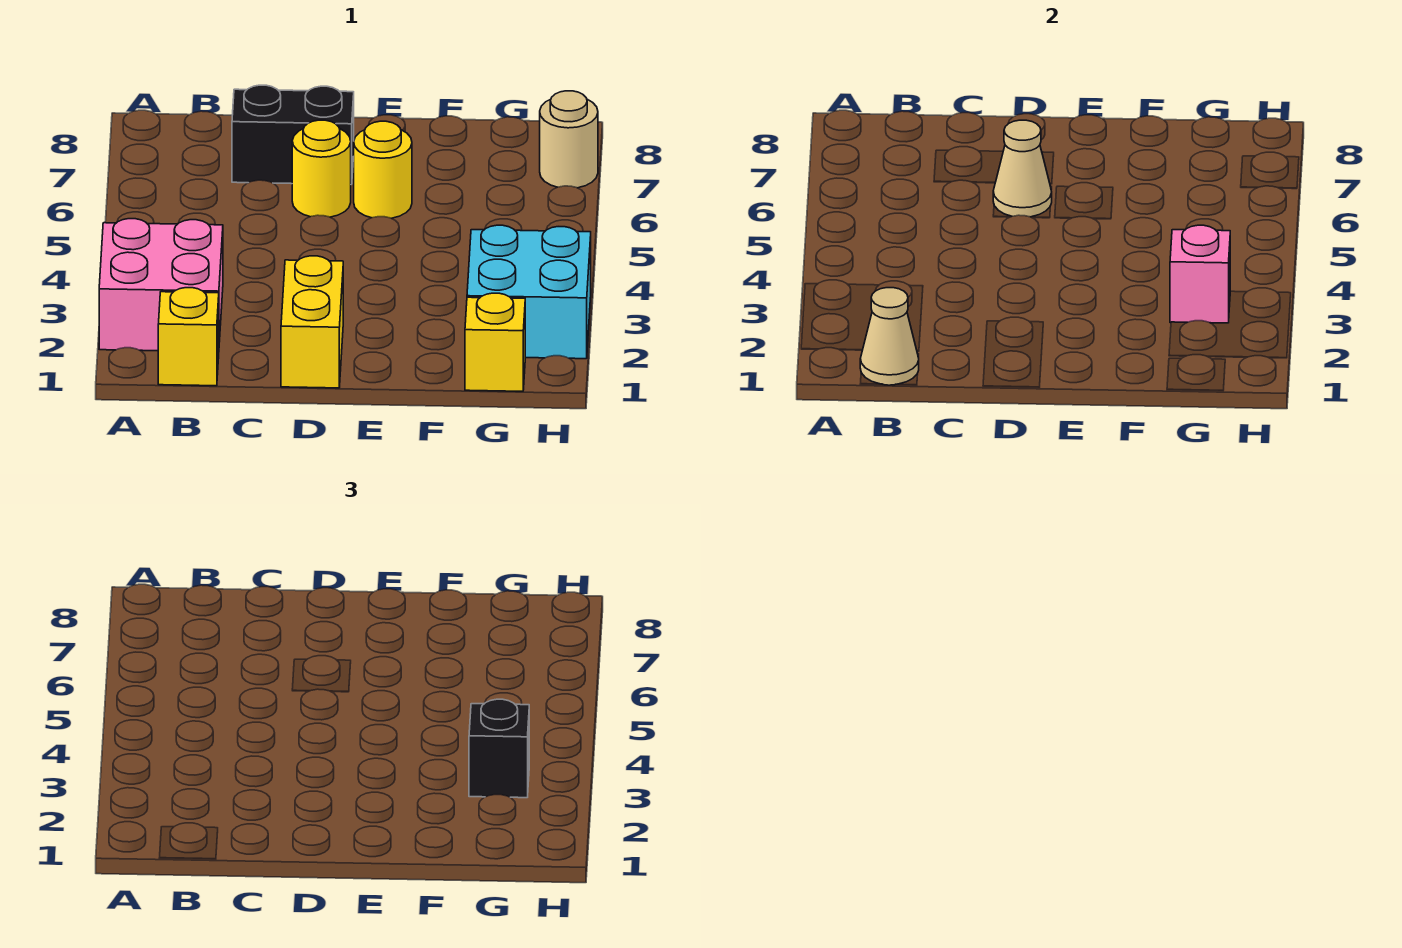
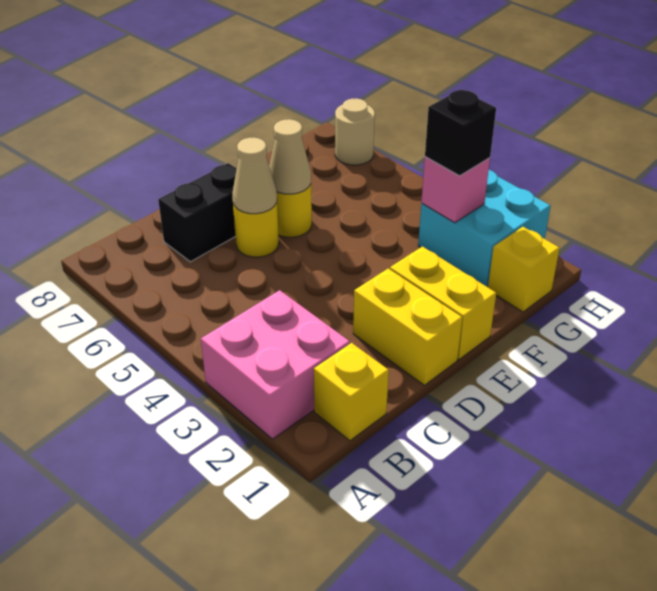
tan cone B1 level 2 -> tan cone E6 level 2
none -> yellow brick E1:E2 level 1

